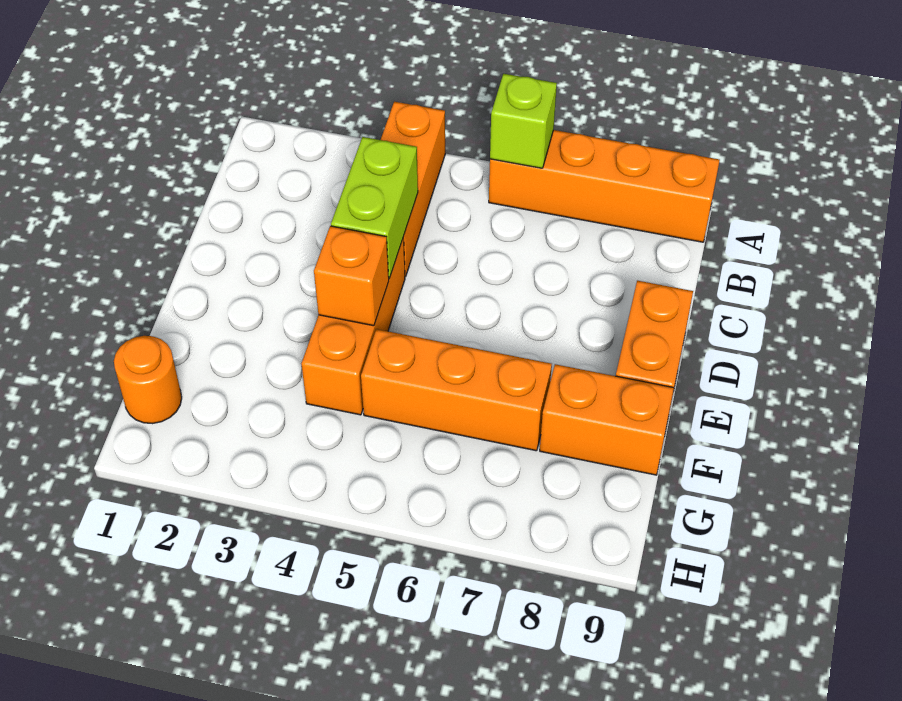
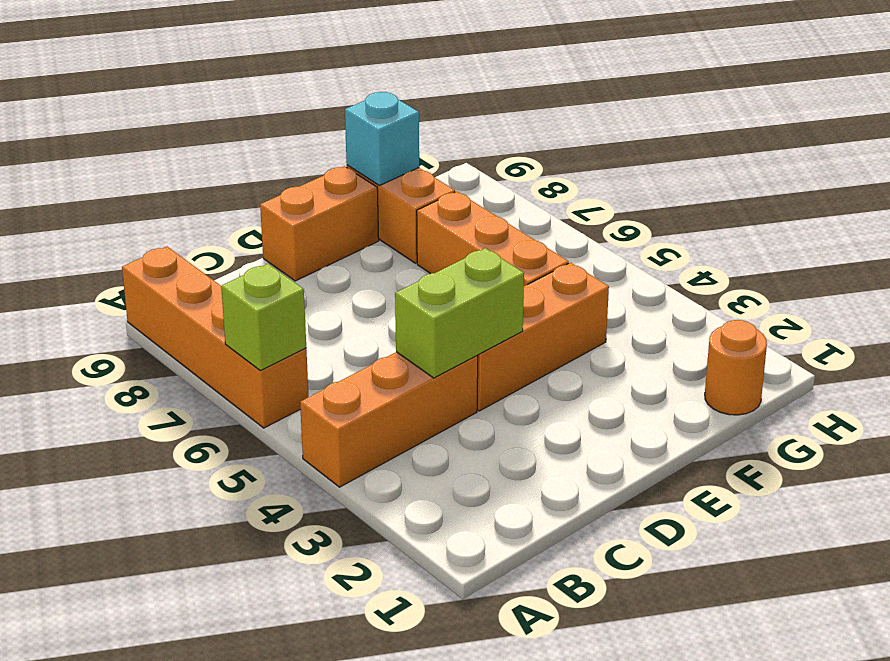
orange brick E4 level 2 -> none
none -> cyan brick F9 level 2

